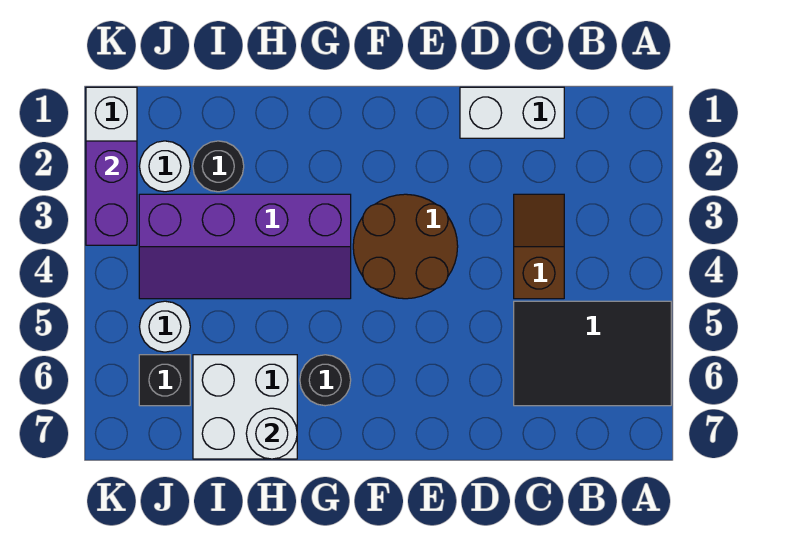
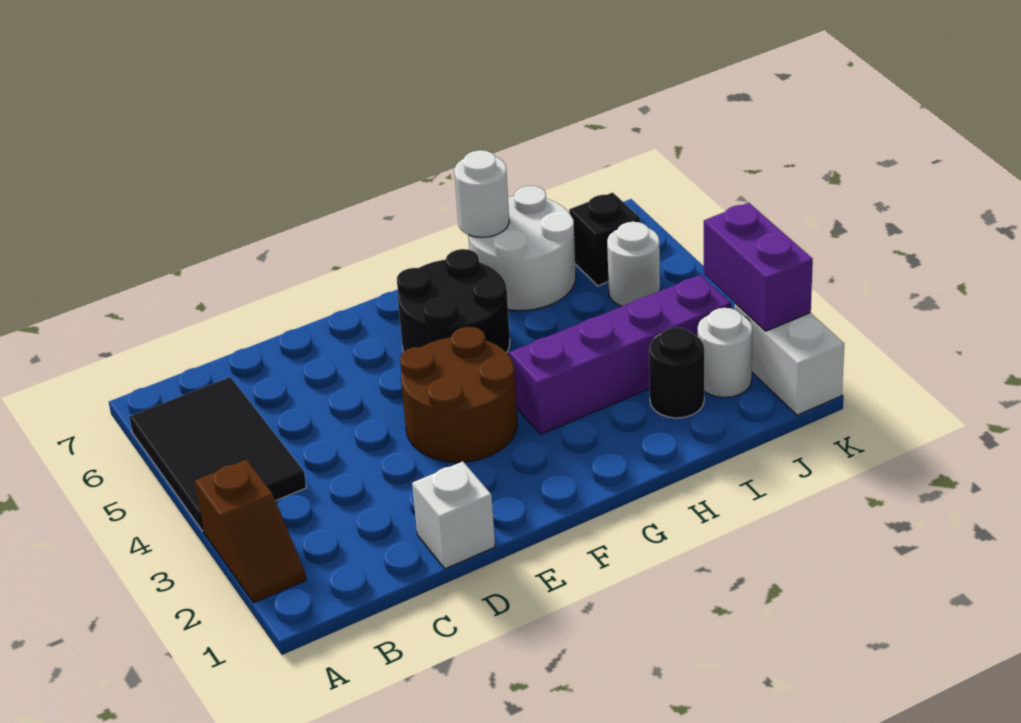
black tile A5:C6 level 1 -> black tile A4:B6 level 1
white brick C1:D1 level 1 -> white brick D1 level 1
brown slope C3:C4 level 1 top 4 -> brown slope A2:A3 level 1 top 3
black round brick G6 level 1 -> black round brick F5:G6 level 1
white brick H6:I7 level 1 -> white round brick H6:I7 level 1

